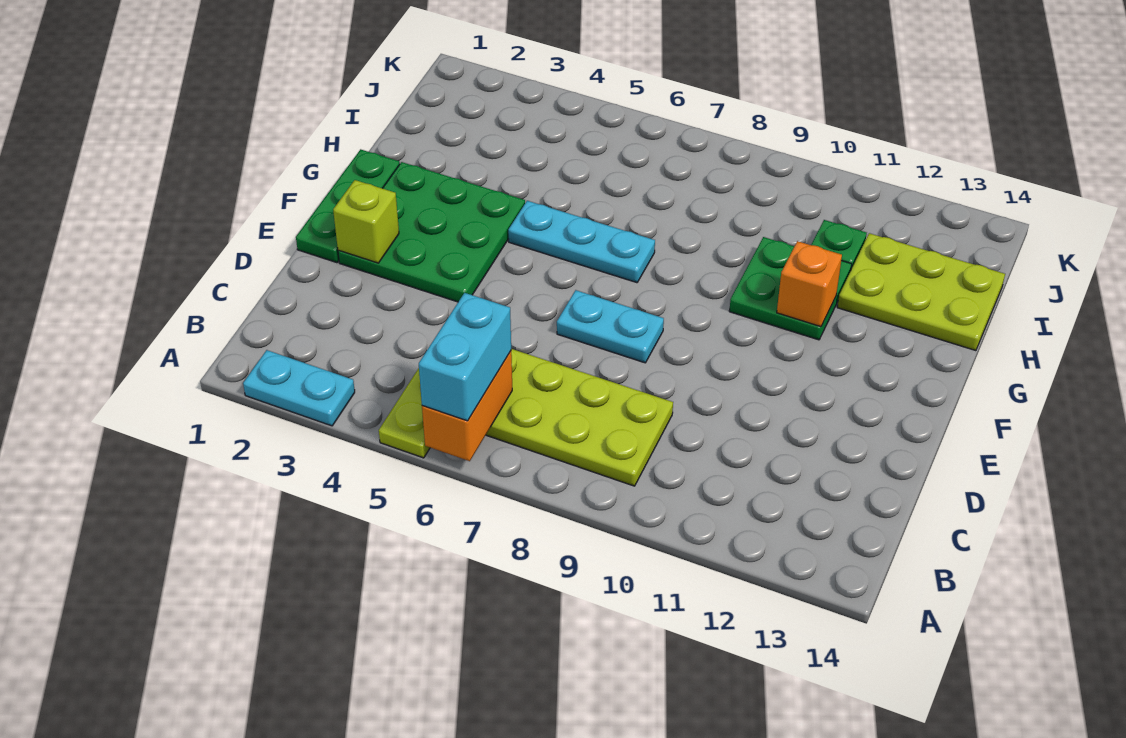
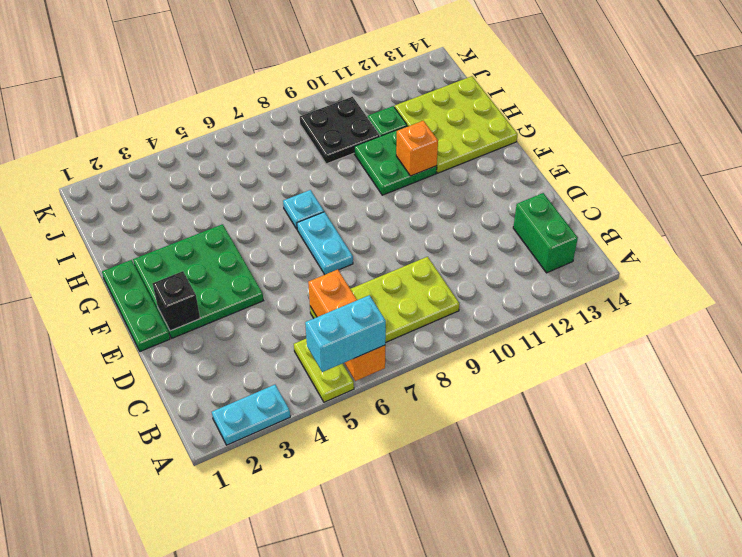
orange brick A6:B6 level 2 -> orange brick A6:C6 level 2
cyan brick A6:B6 level 3 -> cyan brick A5:A6 level 3
none -> green brick B13:C13 level 1
lime brick E2 level 2 -> black brick E2 level 2
cyan plate E7:E8 level 1 -> cyan plate E7:F7 level 1
cyan plate G5:G7 level 1 -> cyan plate G7 level 1
lime plate H12:I14 level 1 -> lime plate G12:I14 level 1
none -> black plate I9:J10 level 1

